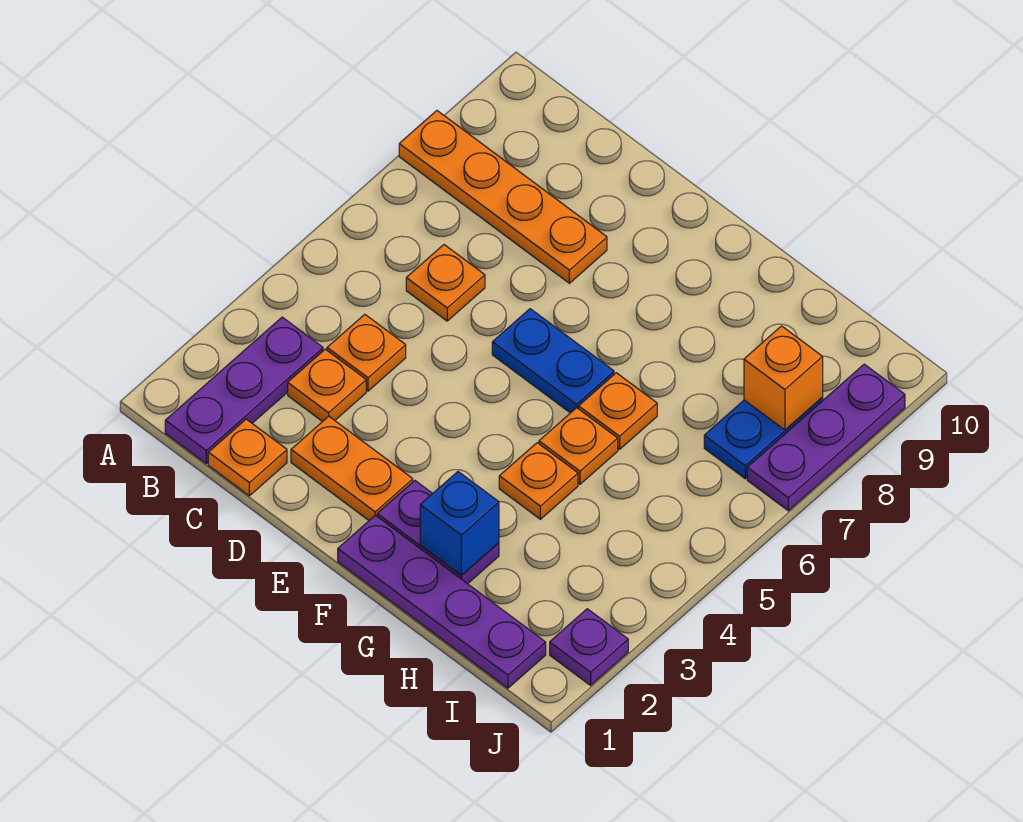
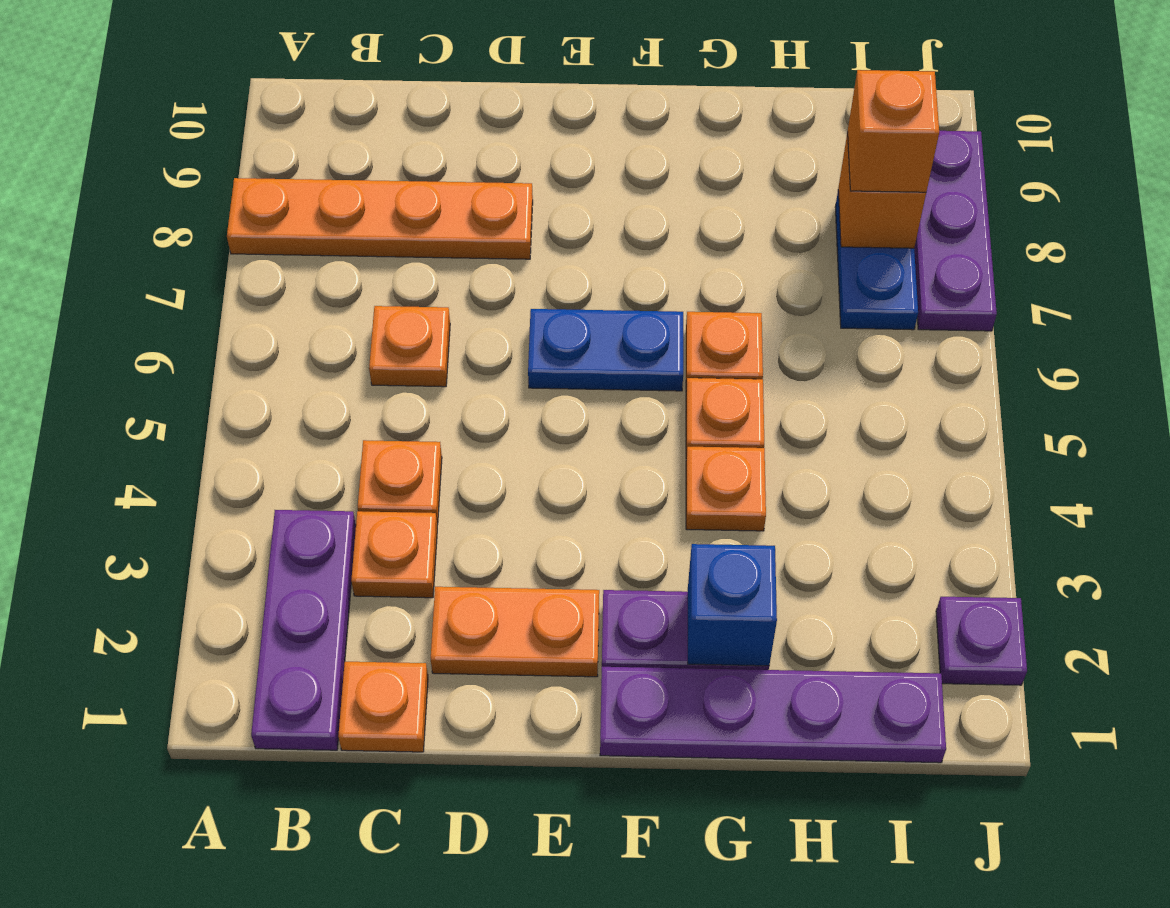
none -> orange brick I8 level 3

